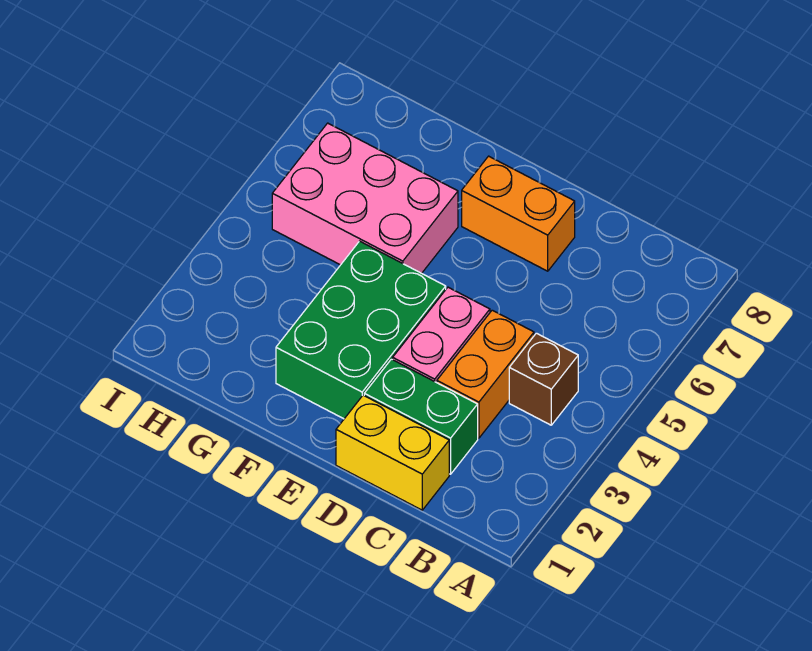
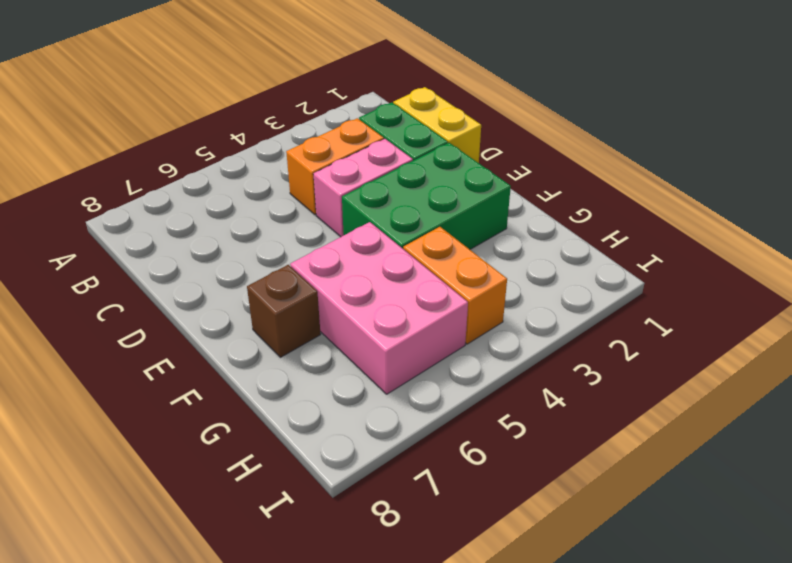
brown brick B4 level 1 -> brown brick F7 level 1
orange brick D7:E7 level 1 -> orange brick G4:H4 level 1

